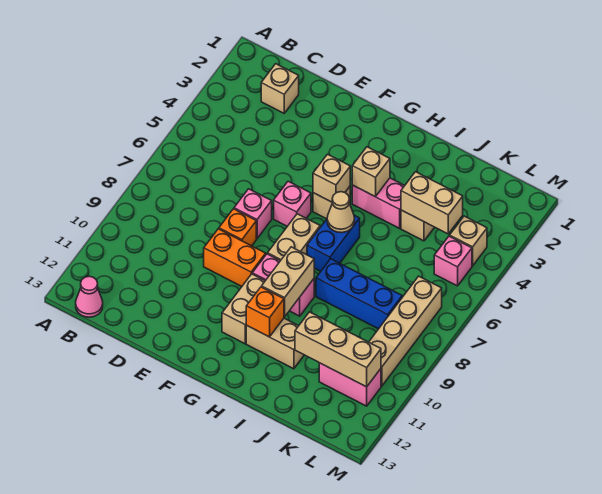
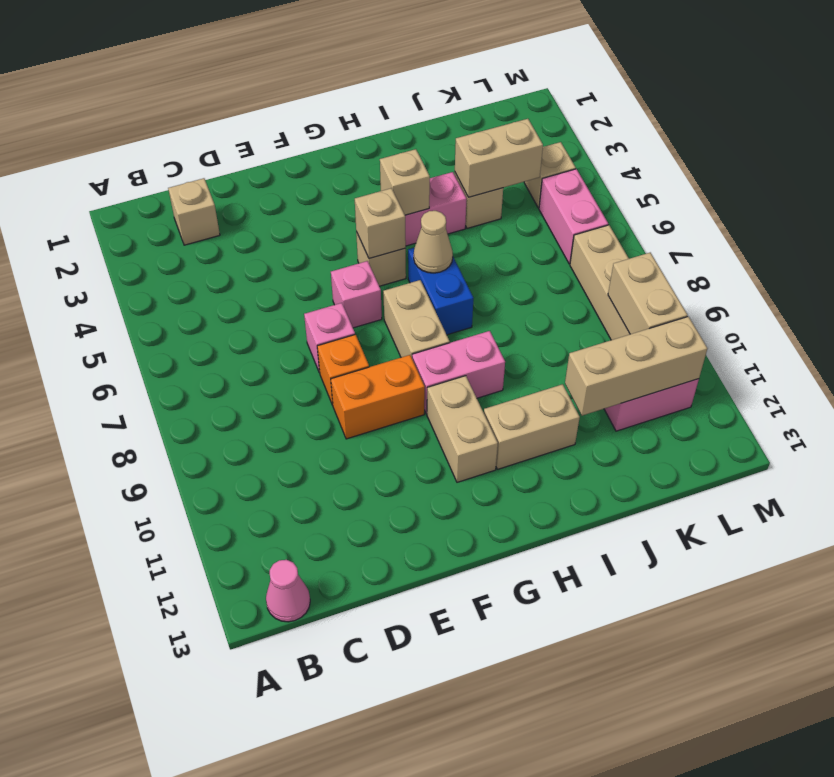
tan brick H9:H10 level 2 -> tan brick L9:L10 level 2
orange brick H11 level 2 -> none
blue brick I8:K8 level 1 -> none
pink brick L5 level 1 -> pink brick L5:L6 level 1

